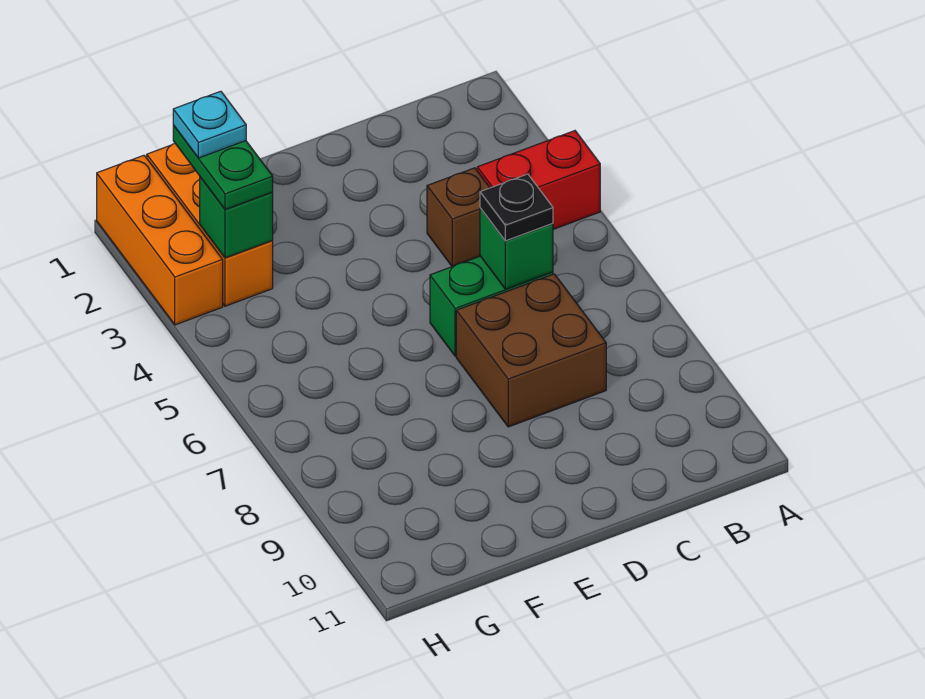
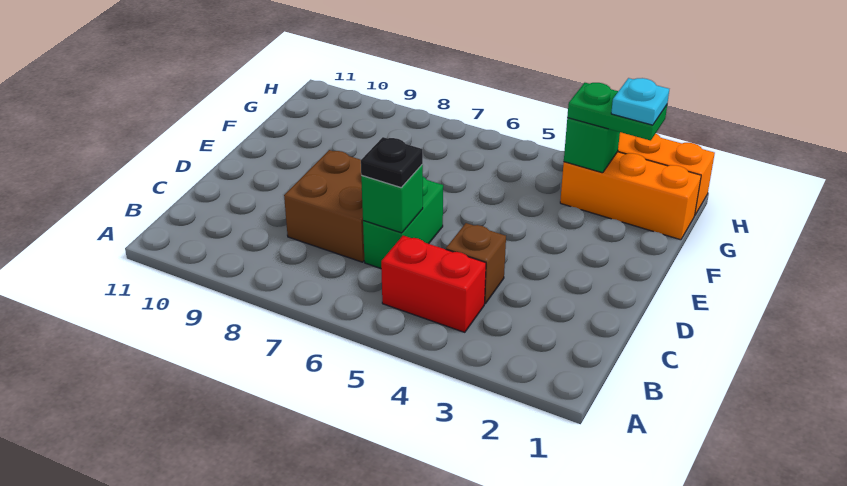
red brick A4:B4 level 1 -> red brick B4:B5 level 1

